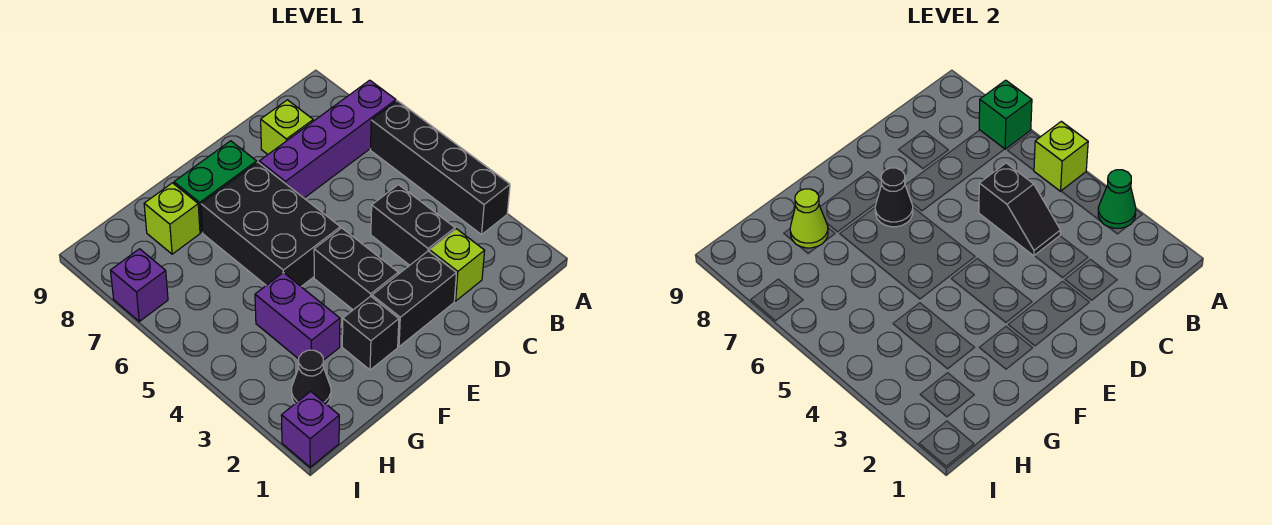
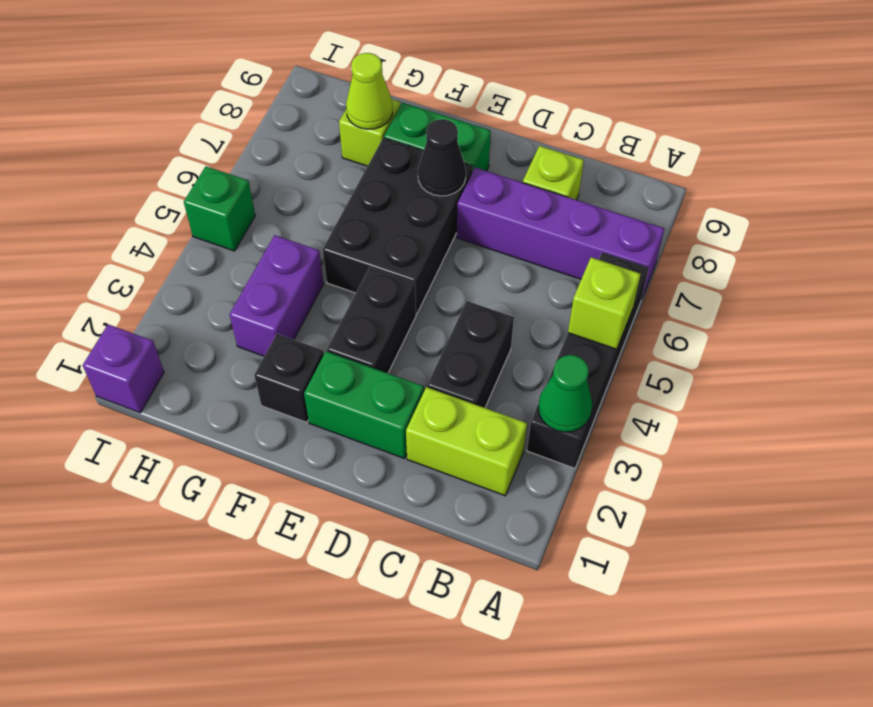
green brick A7 level 2 -> green brick I5 level 1
lime brick C2 level 1 -> lime brick B2:C2 level 1
black slope C4:C5 level 2 top 5 -> none
black brick D2:E2 level 1 -> green brick D2:E2 level 1
black cone H2 level 1 -> none
purple brick I7 level 1 -> none

